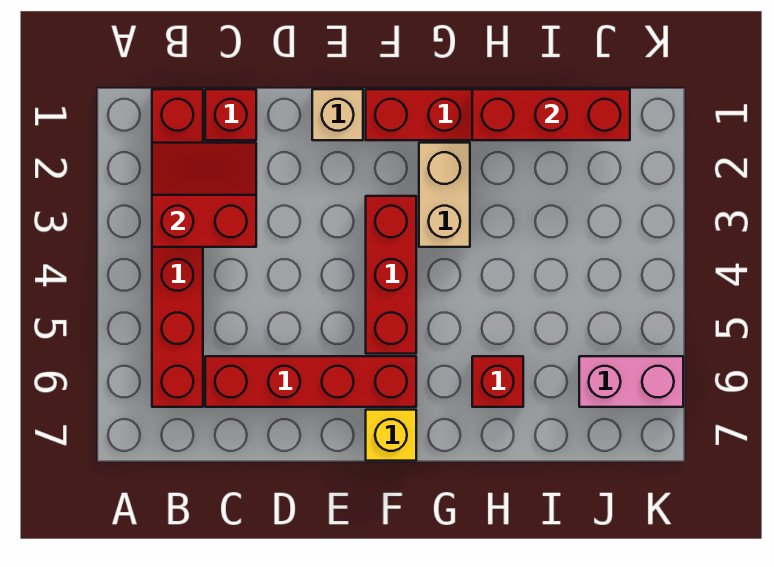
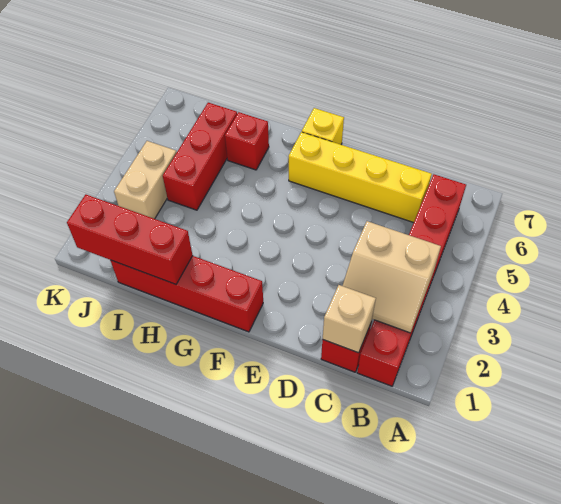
red slope B2:C3 level 2 top 3 -> tan slope B2:C3 level 2 top 3
red brick C6:F6 level 1 -> yellow brick C6:F6 level 1
tan brick E1 level 1 -> tan brick C1 level 2
red brick F3:F5 level 1 -> red brick I4:I6 level 1
tan brick G2:G3 level 1 -> tan brick J3:J4 level 1
pink brick J6:K6 level 1 -> none

